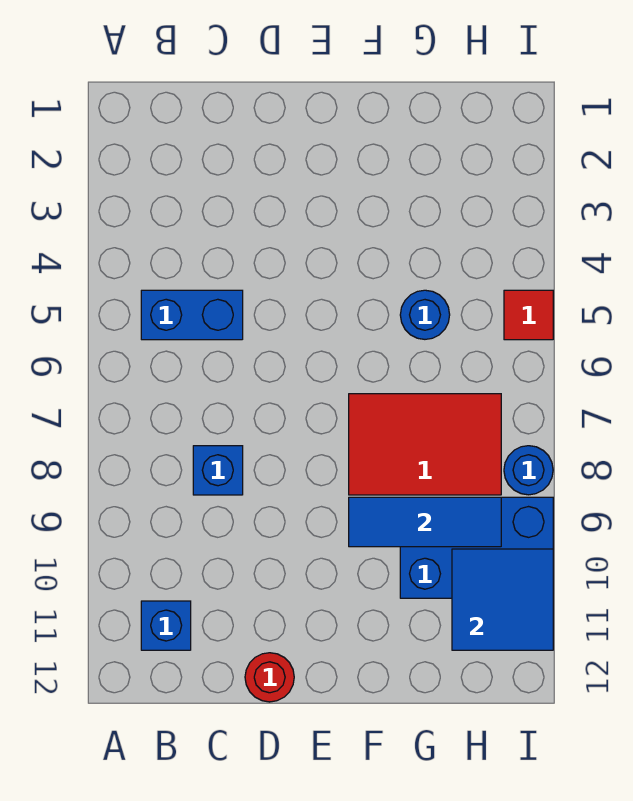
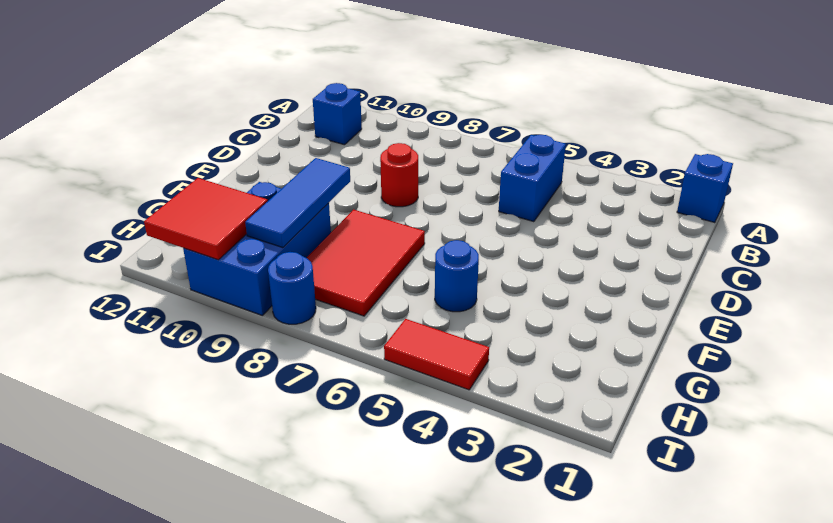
blue brick C8 level 1 -> blue brick A1 level 1
red round brick D12 level 1 -> red round brick D8 level 1
blue tile H10:I11 level 2 -> red tile H10:I11 level 2
red tile I5 level 1 -> red tile I4:I5 level 1

